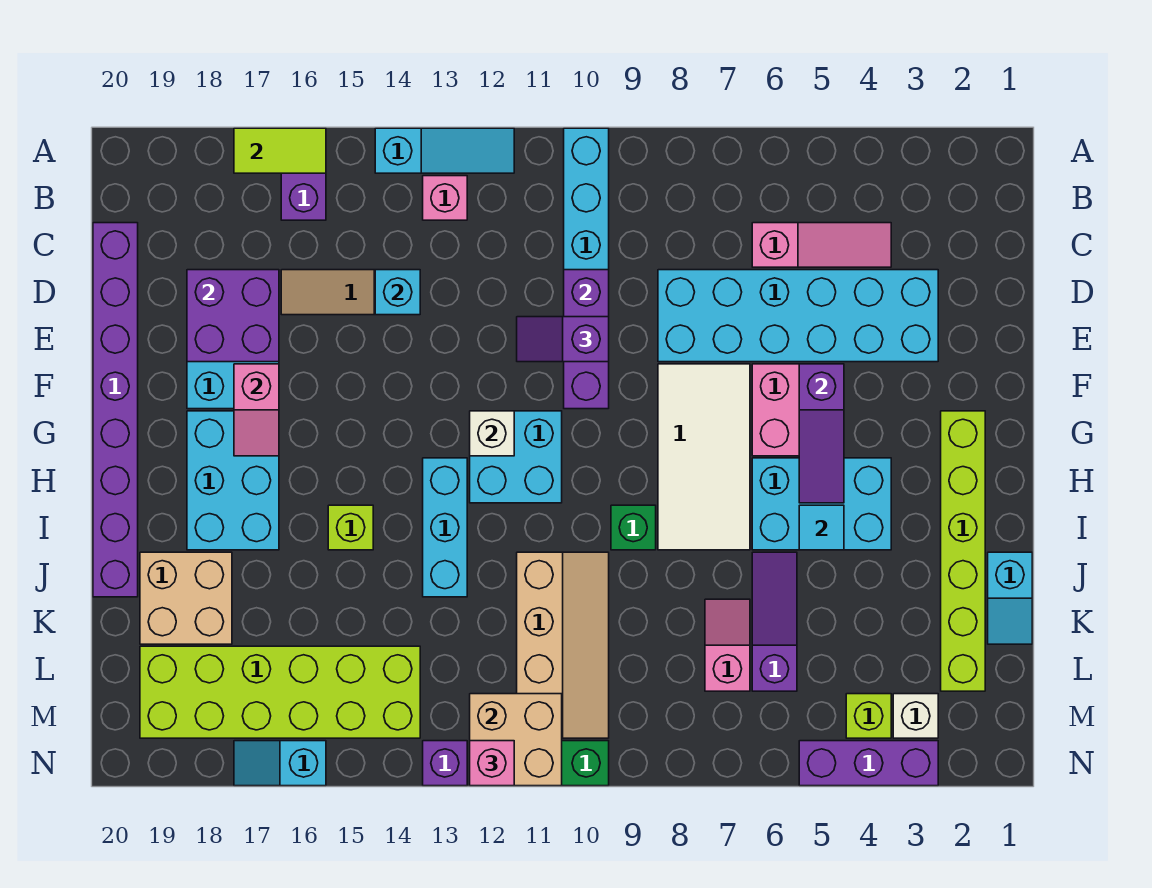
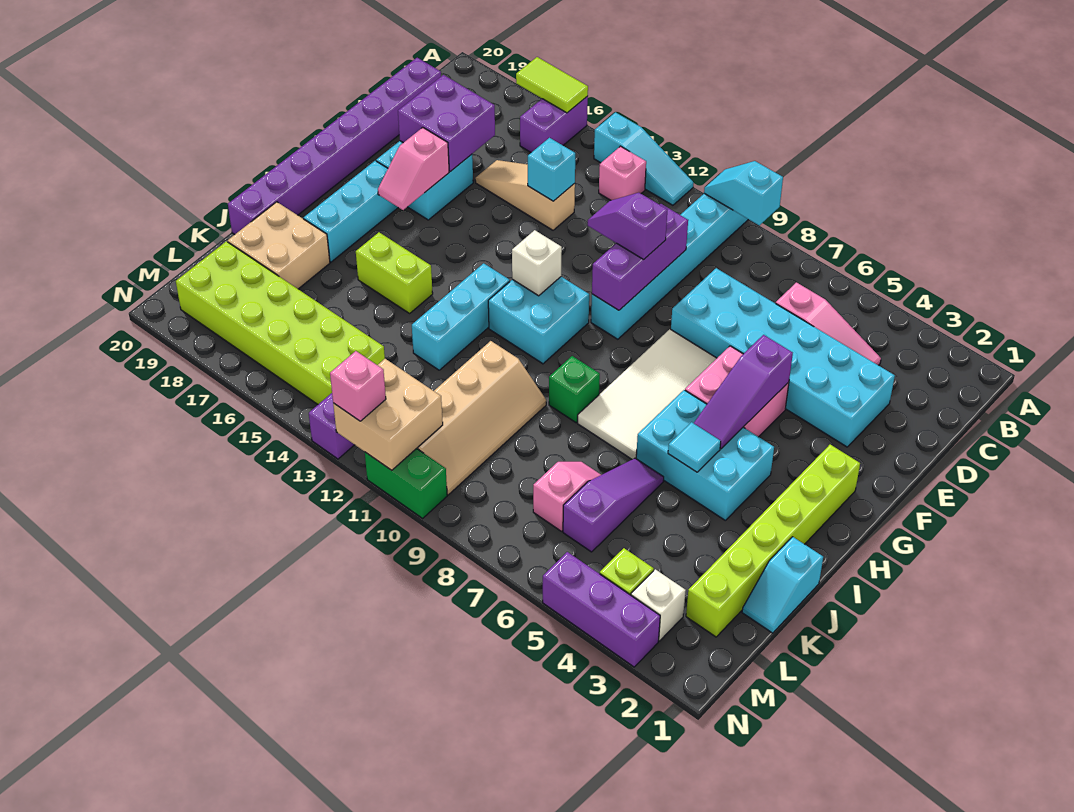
cyan brick G17:I18 level 1 -> cyan brick G18:I18 level 1
lime brick I15 level 1 -> lime brick I15:I16 level 1
cyan slope N16:N17 level 1 top 16 -> cyan slope A9:A10 level 2 top 9

